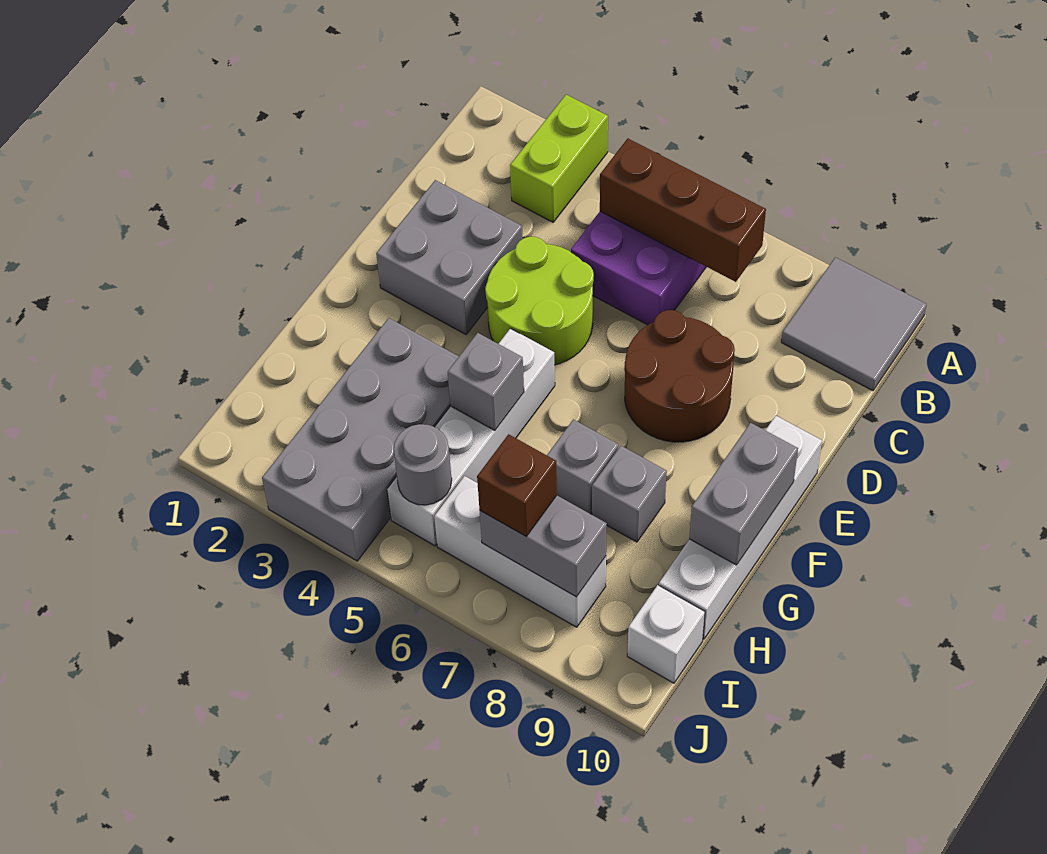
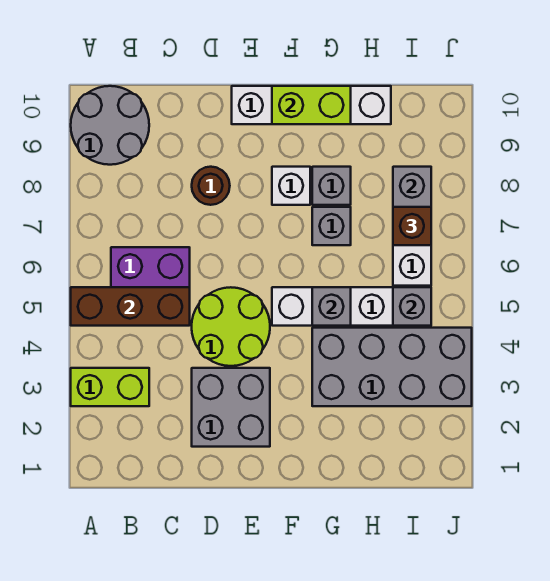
grey tile A9:B10 level 1 -> grey round brick A9:B10 level 1
brown brick B5:B7 level 2 -> brown brick A5:C5 level 2
brown round brick D7:E8 level 1 -> brown round brick D8 level 1
grey brick F10:G10 level 2 -> lime brick F10:G10 level 2
grey round brick I5 level 2 -> grey brick I5 level 2
white brick I10 level 1 -> white brick F8 level 1

